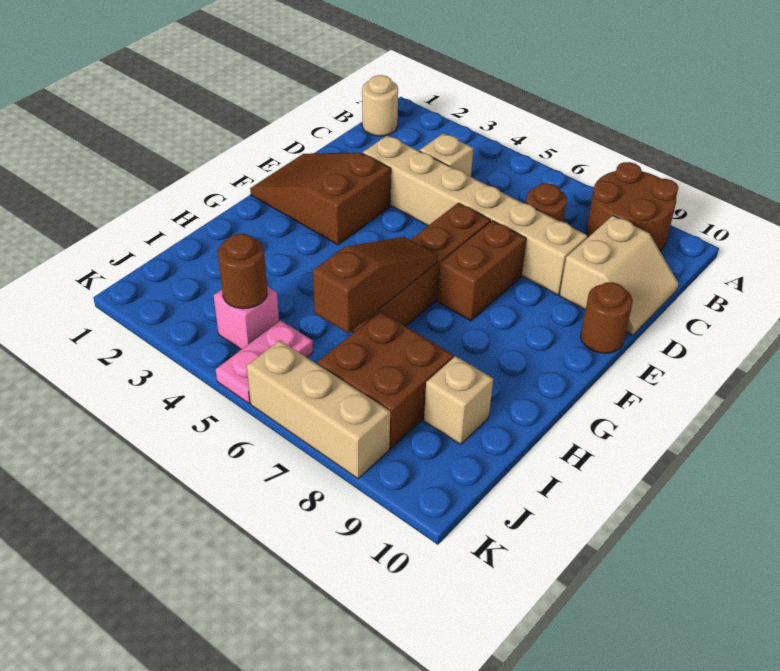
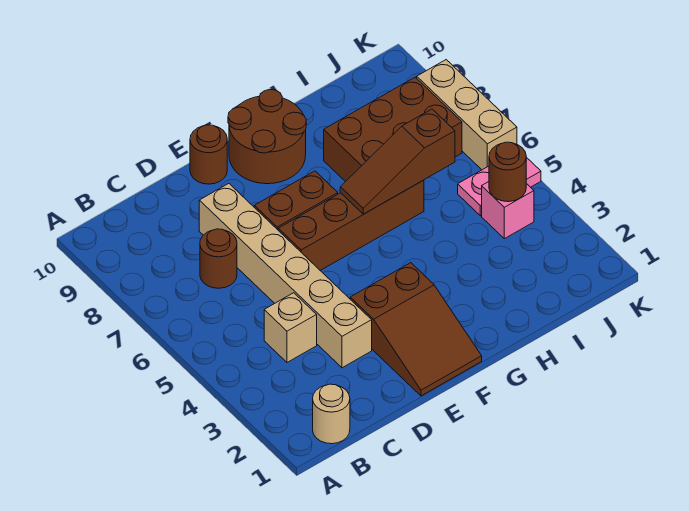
brown round brick A8:B9 level 1 -> brown round brick F9:G10 level 1
tan slope C9:D10 level 1 top 9 -> none
brown brick I7:J8 level 1 -> brown brick H7:J8 level 1
tan brick I9 level 1 -> none

